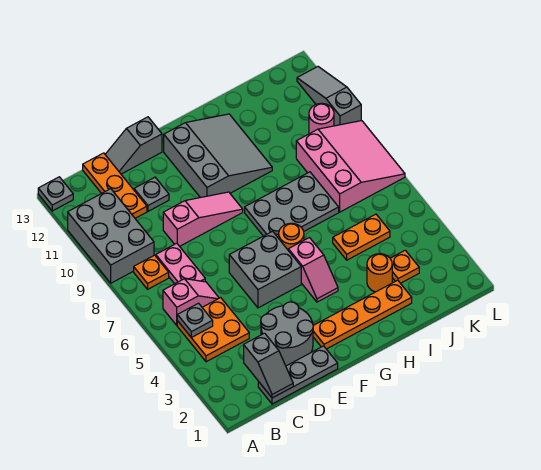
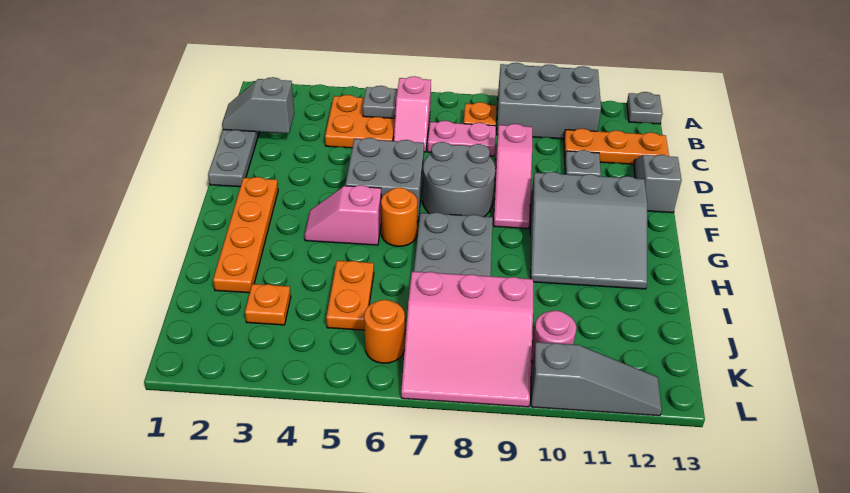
grey round brick D2:E3 level 1 -> grey round brick E7:F8 level 1
orange round brick I3 level 1 -> orange round brick K6 level 1

